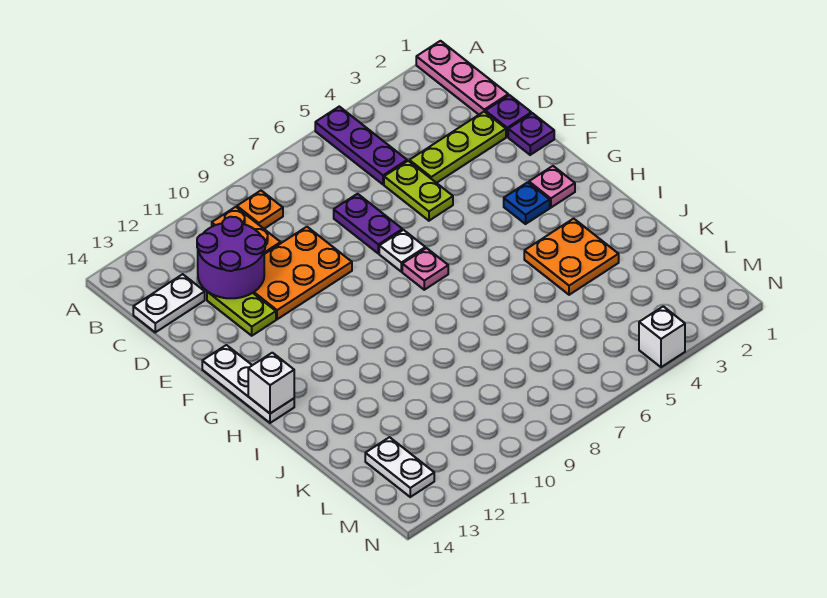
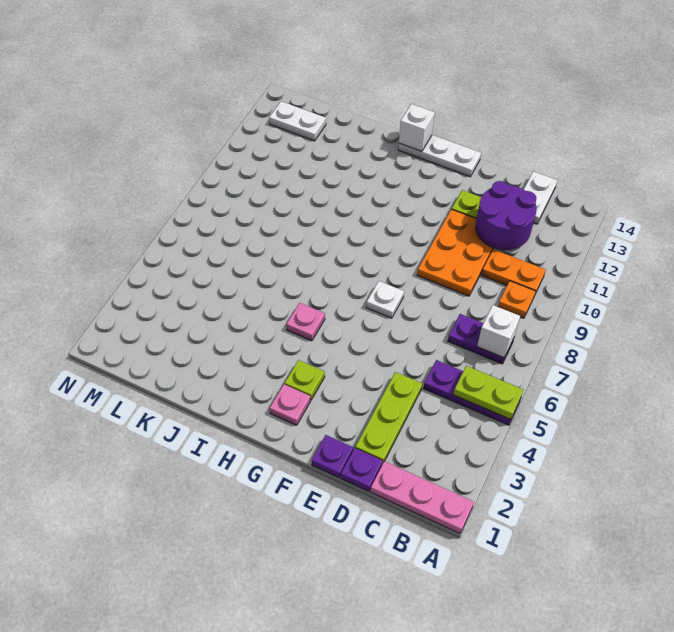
lime plate D5:E5 level 1 -> lime plate A5:B5 level 2
purple plate D7:E7 level 1 -> purple plate B7:C7 level 1
blue plate G3 level 1 -> lime plate G3 level 1
pink plate G7 level 1 -> pink plate H5 level 1
orange plate I3:J4 level 1 -> none
white brick N4 level 1 -> white brick B7 level 2

